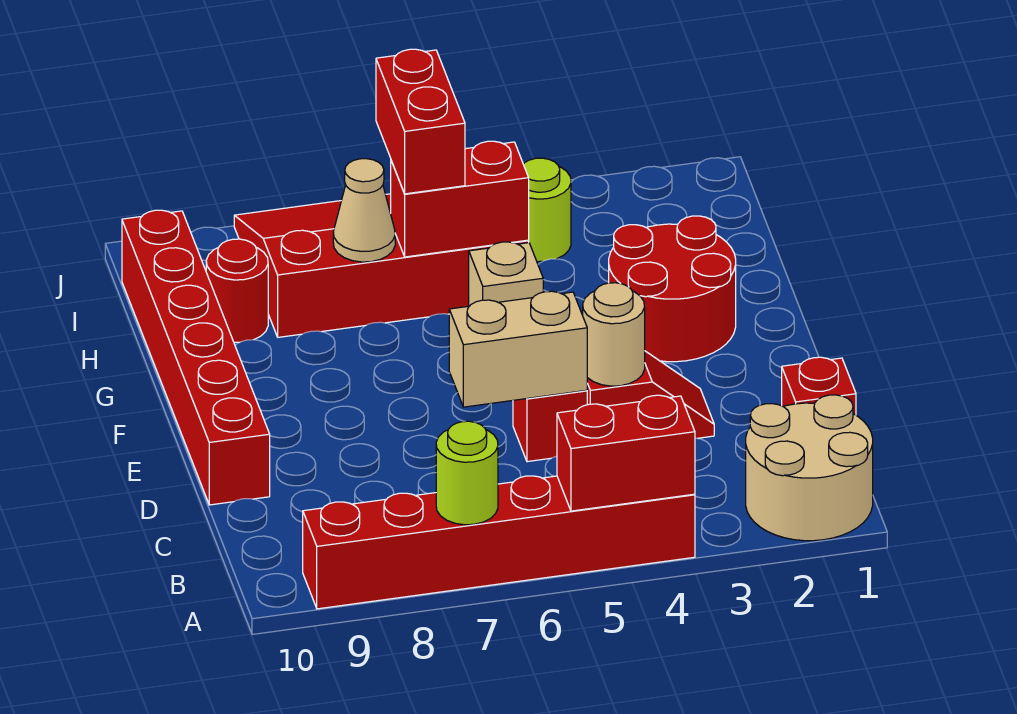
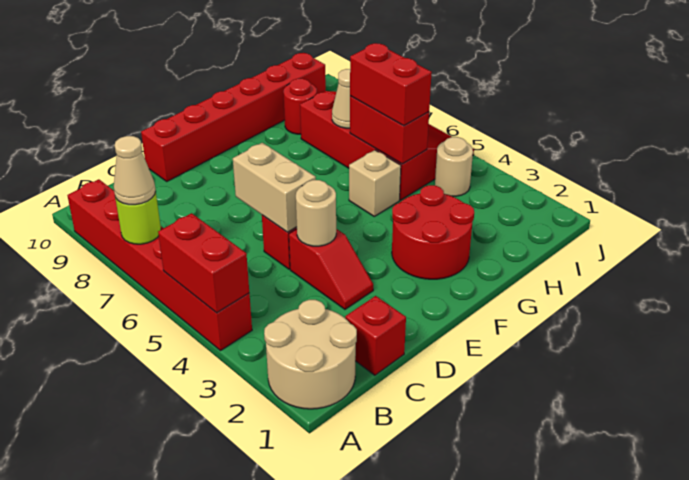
none -> tan cone A7 level 3
red brick H6:I6 level 3 -> red brick H5:H6 level 3
lime round brick I4 level 1 -> tan round brick I4 level 1

